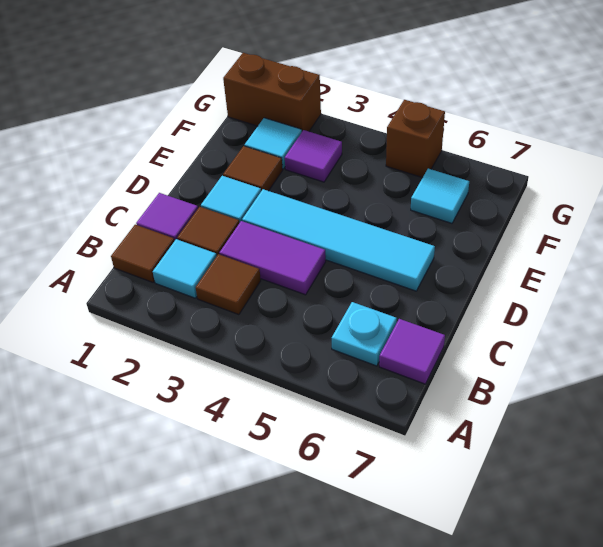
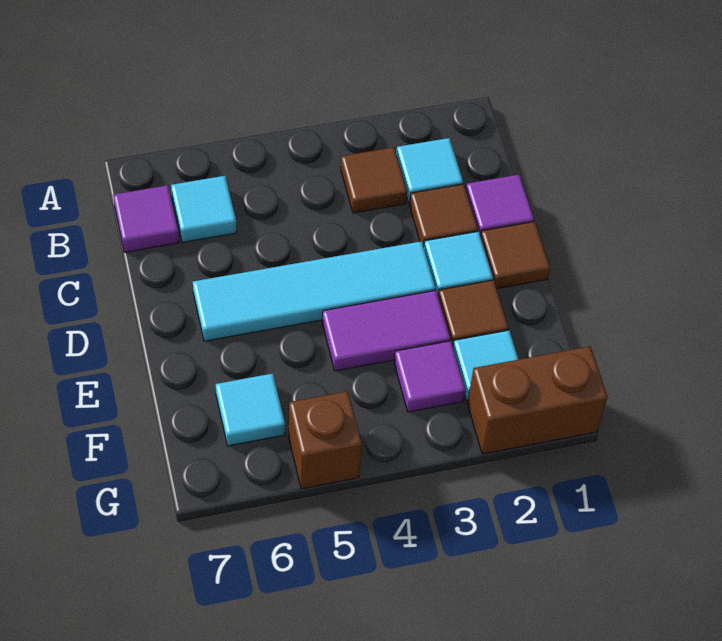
brown tile B1 level 1 -> brown tile D1 level 1
cyan plate B6 level 1 -> cyan tile B6 level 1
purple tile C3:C4 level 1 -> purple tile E3:E4 level 1

